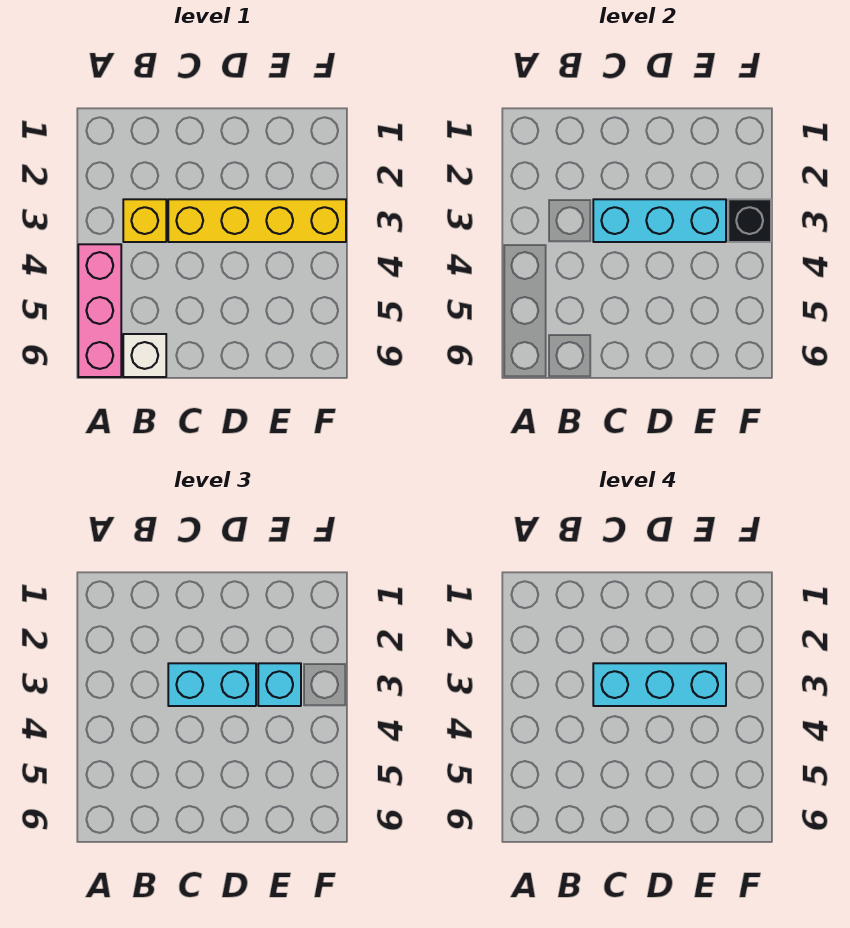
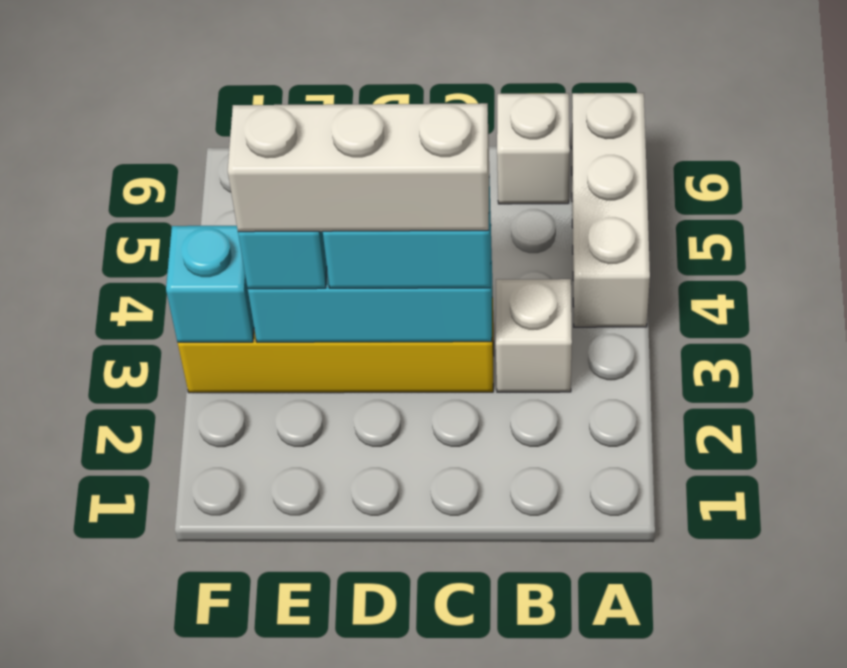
pink brick A4:A6 level 1 -> white brick A4:A6 level 1
yellow brick B3 level 1 -> white brick B3 level 1
cyan brick C3:E3 level 4 -> white brick C3:E3 level 4
black brick F3 level 2 -> cyan brick F3 level 2

